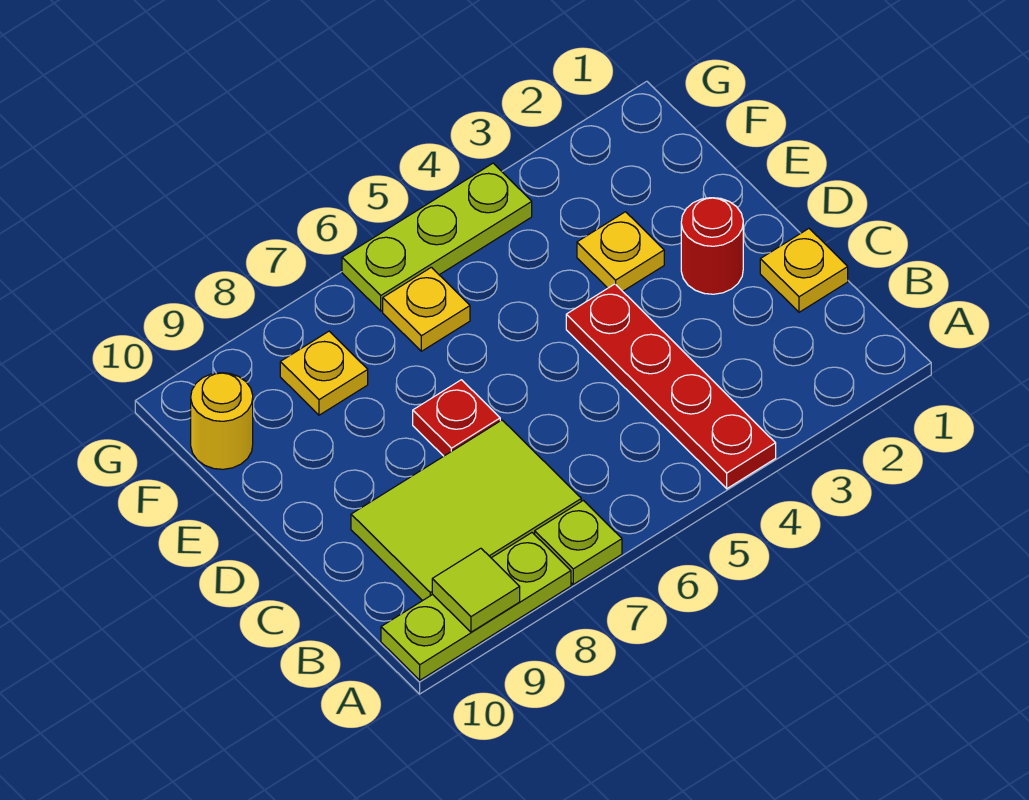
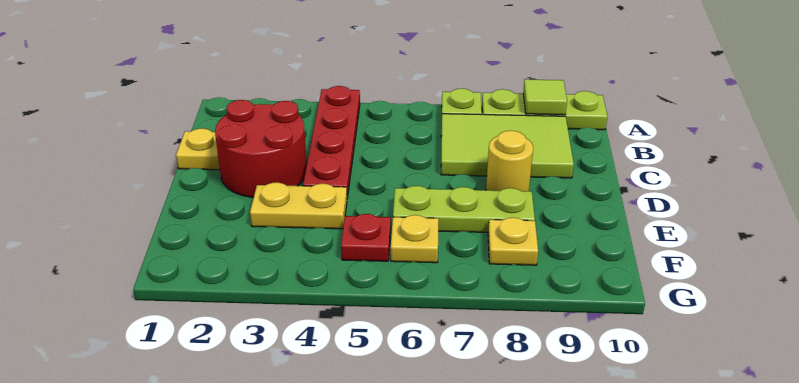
red round brick D2 level 1 -> red round brick C2:D3 level 1
red plate D7 level 1 -> red plate F5 level 1
yellow plate E3 level 1 -> yellow plate E3:E4 level 1
yellow round brick F10 level 1 -> yellow round brick D8 level 1
lime plate G4:G6 level 1 -> lime plate E6:E8 level 1

